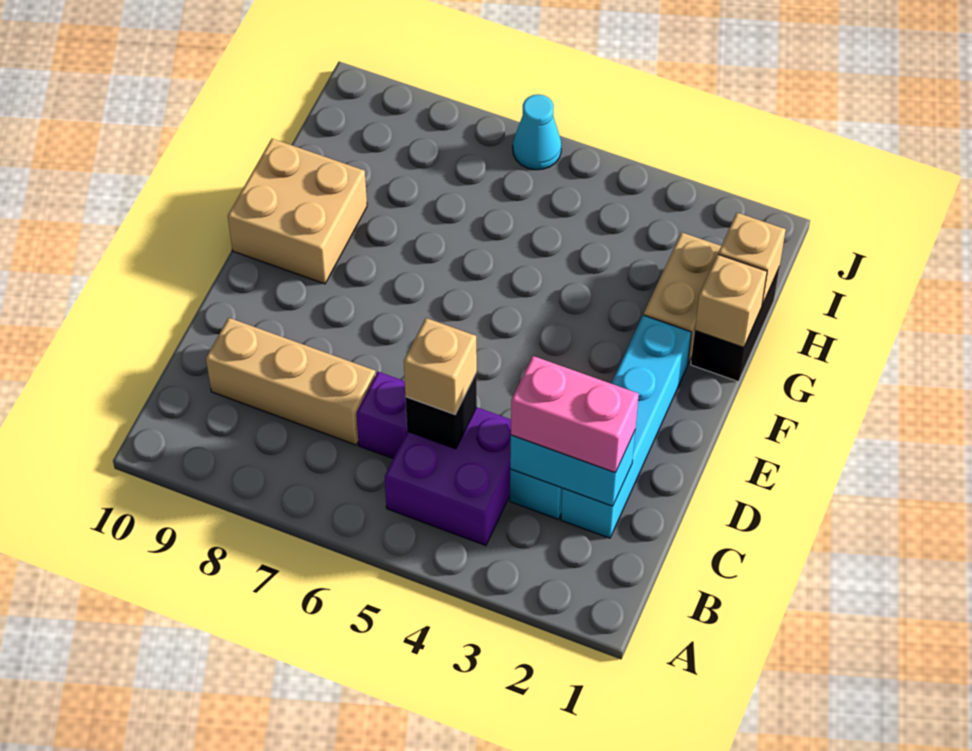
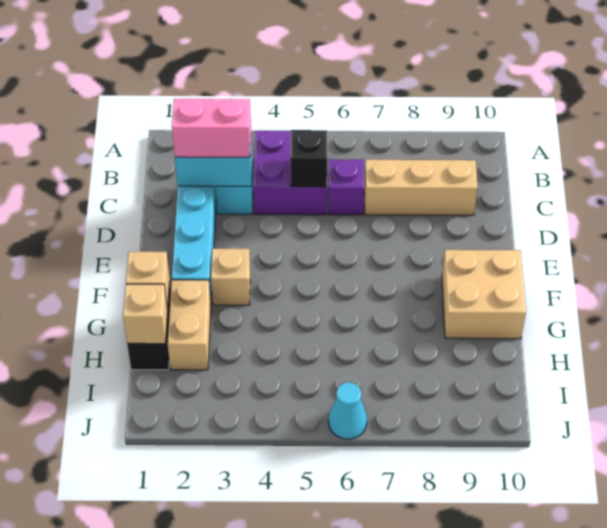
tan brick C5 level 3 -> tan brick F3 level 1

